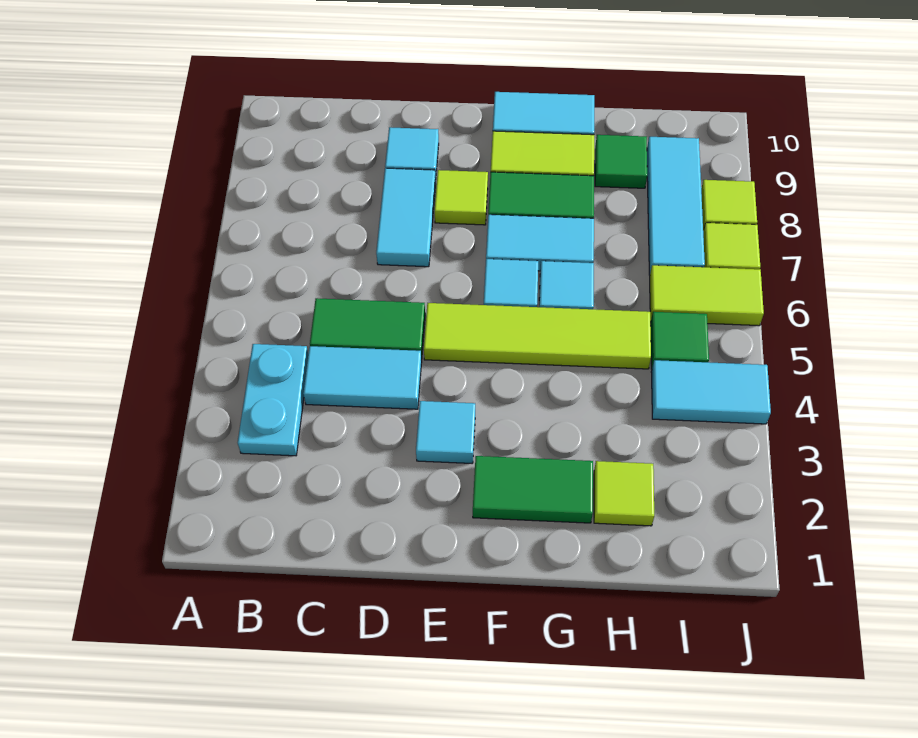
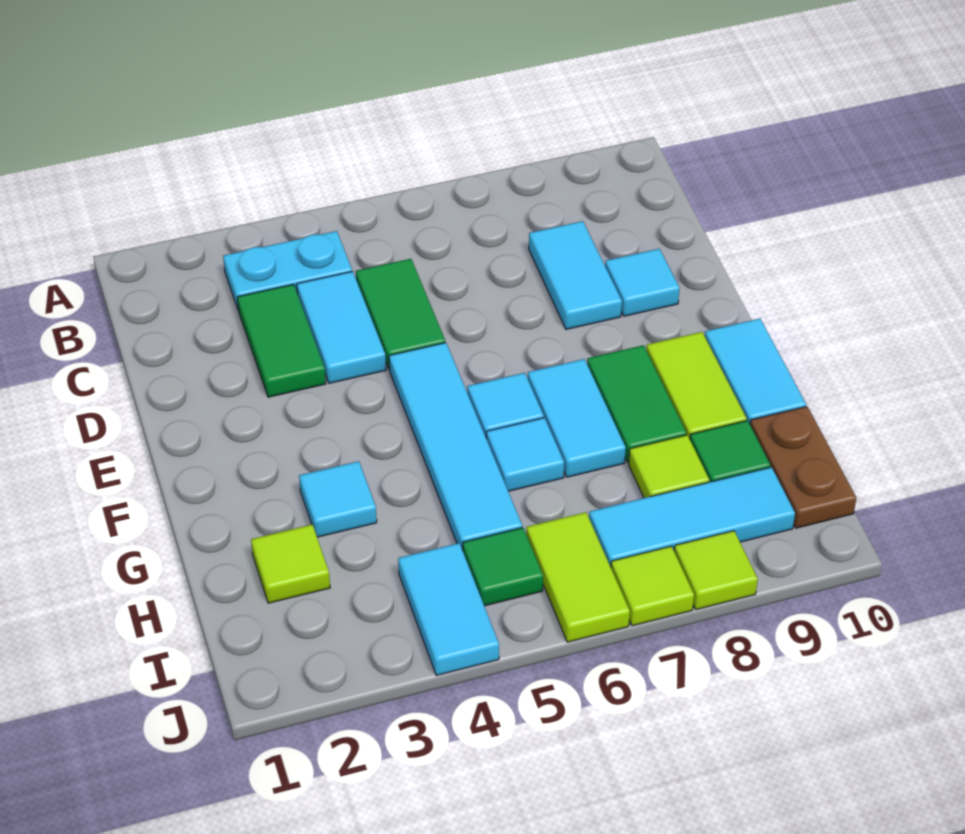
cyan tile D7:D8 level 1 -> cyan tile C8:D8 level 1
cyan tile E3 level 1 -> cyan tile G3 level 1
lime tile E5:H5 level 1 -> cyan tile E5:H5 level 1
lime tile E8 level 1 -> lime tile H8 level 1
green tile F2:G2 level 1 -> green tile C3:D3 level 1
none -> brown plate H10:I10 level 1

